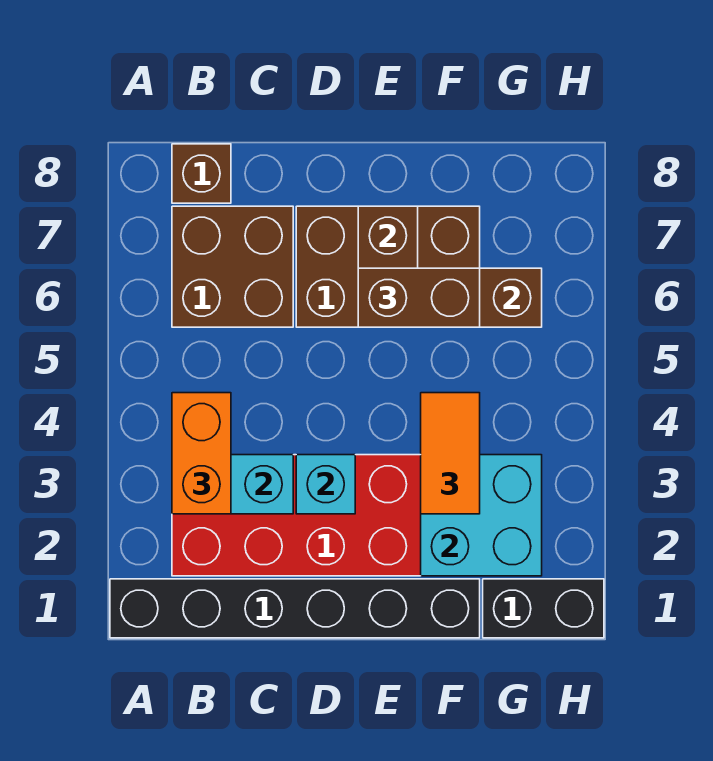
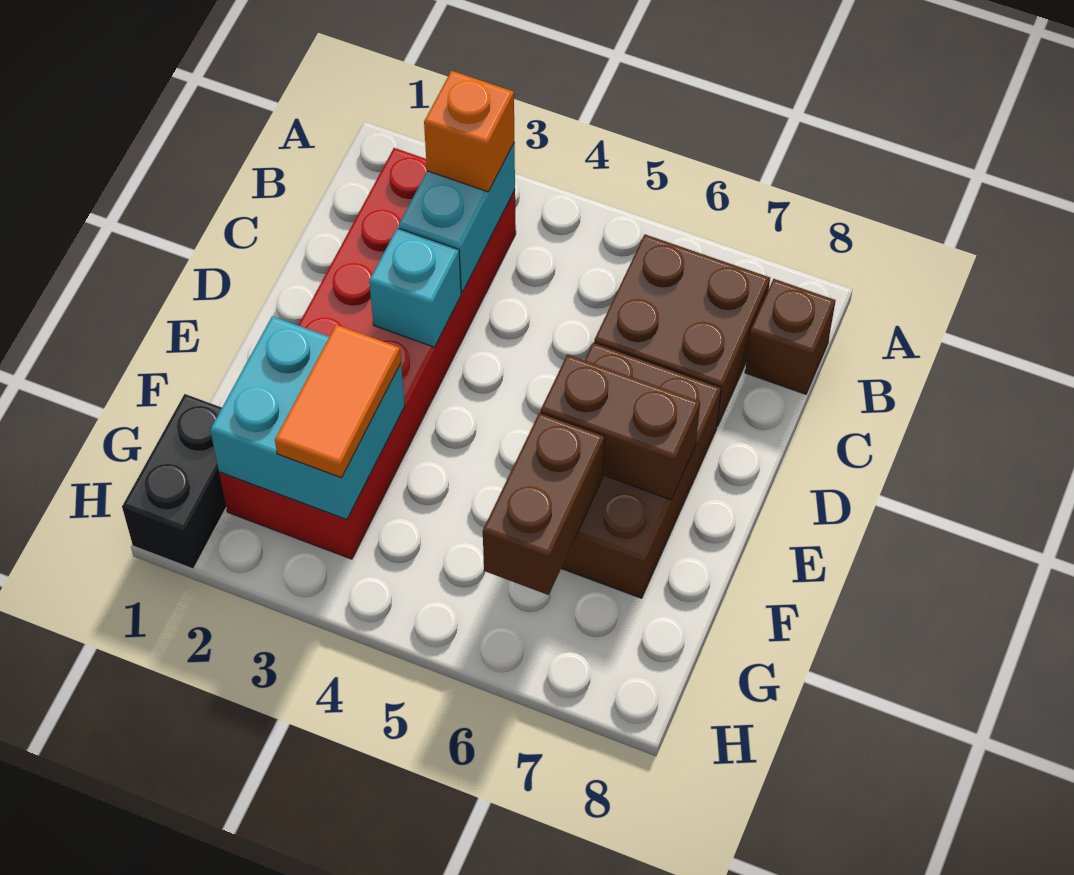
black brick A1:F1 level 1 -> none
orange brick B3:B4 level 3 -> orange brick B3 level 3
brown brick E6:F6 level 3 -> none
orange tile F3:F4 level 3 -> orange tile F3:G3 level 3

